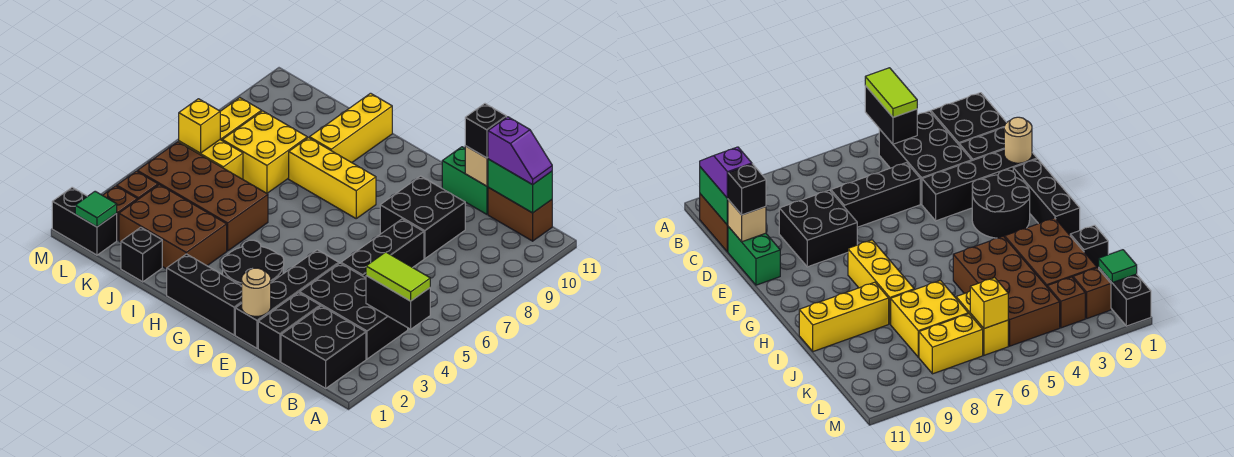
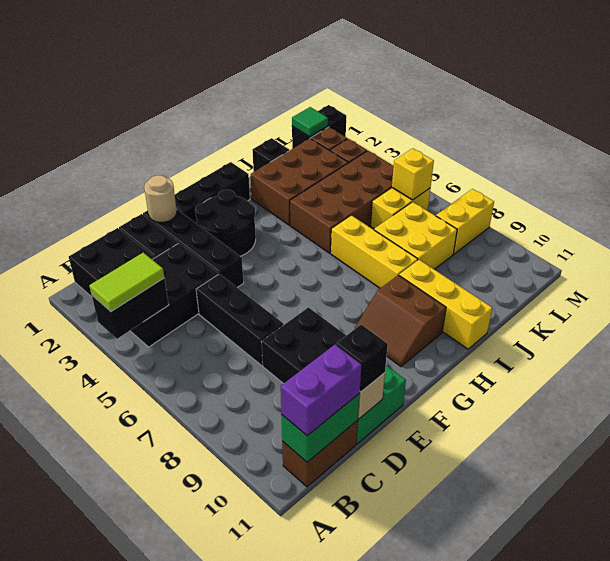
purple slope B11:C11 level 3 top C -> purple brick B11:C11 level 3
yellow brick G8:I8 level 1 -> yellow brick I6:I8 level 1
none -> brown slope G9:H10 level 1 top H
yellow brick L7:L8 level 1 -> yellow brick L8:M8 level 1

